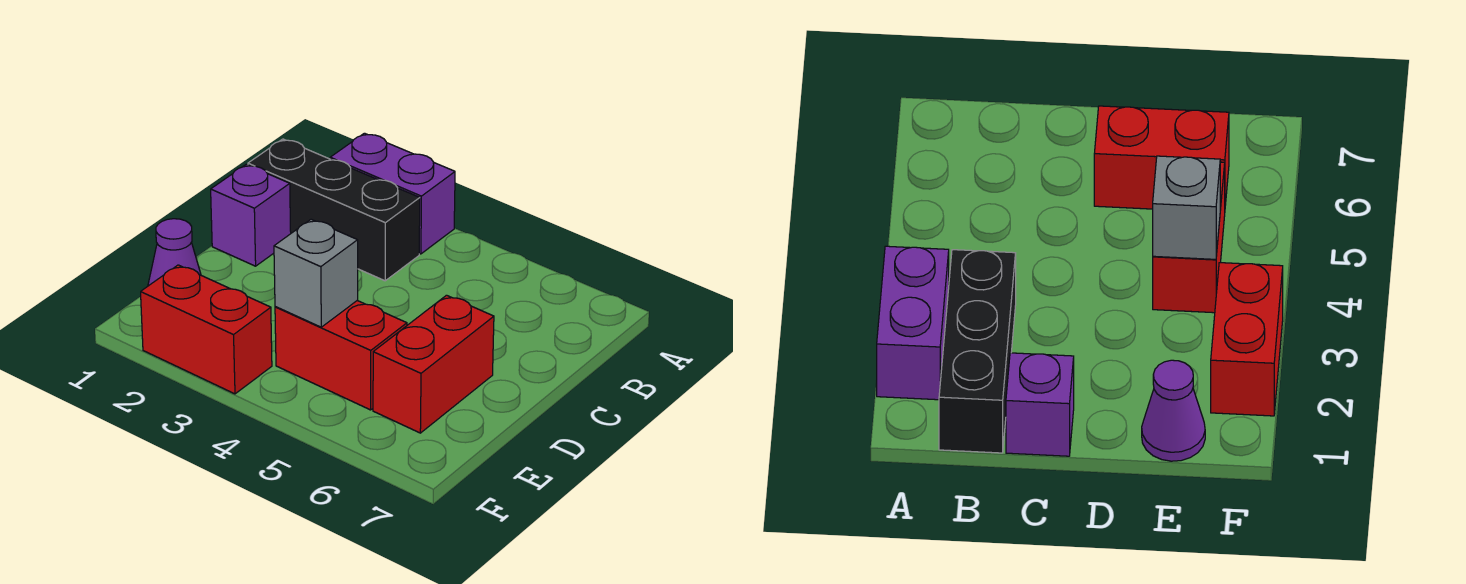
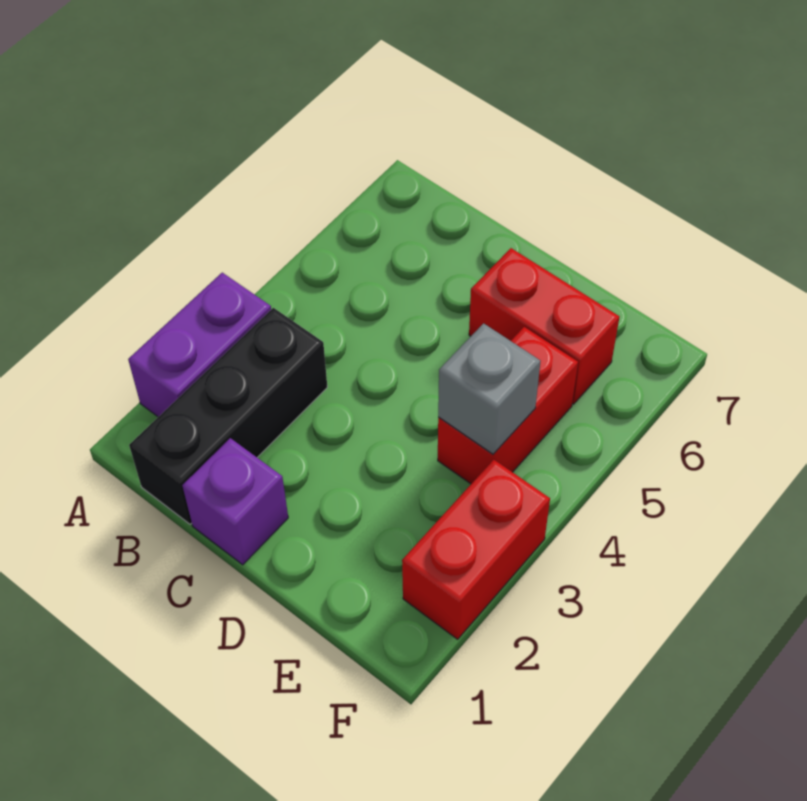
purple cone E1 level 1 -> none

